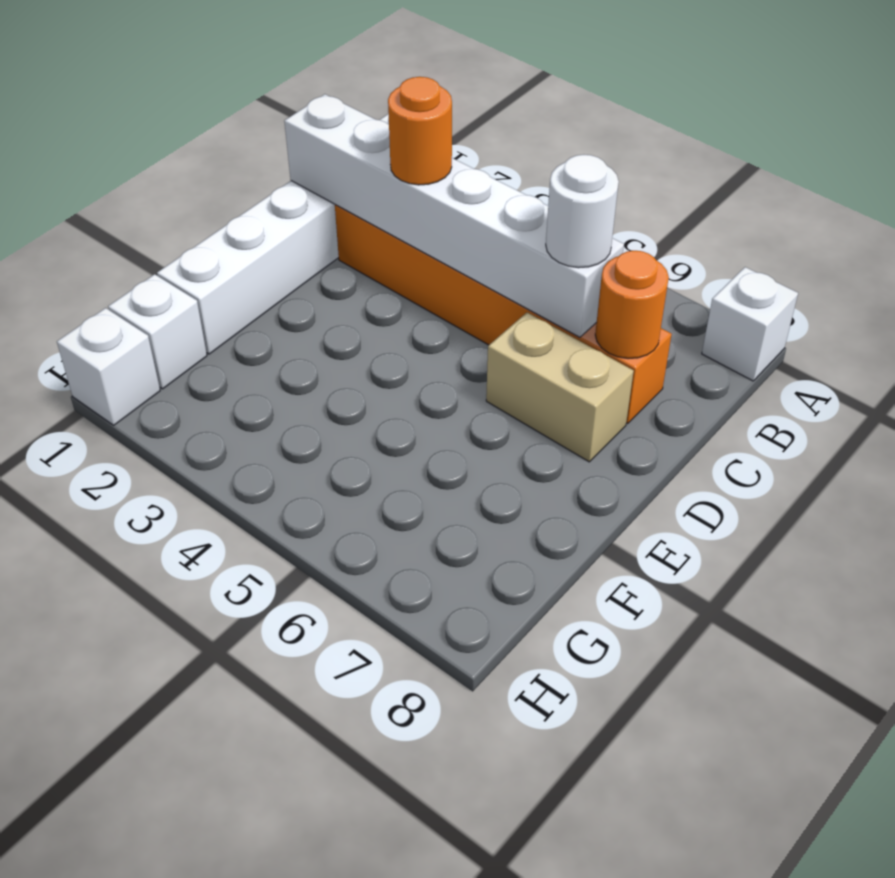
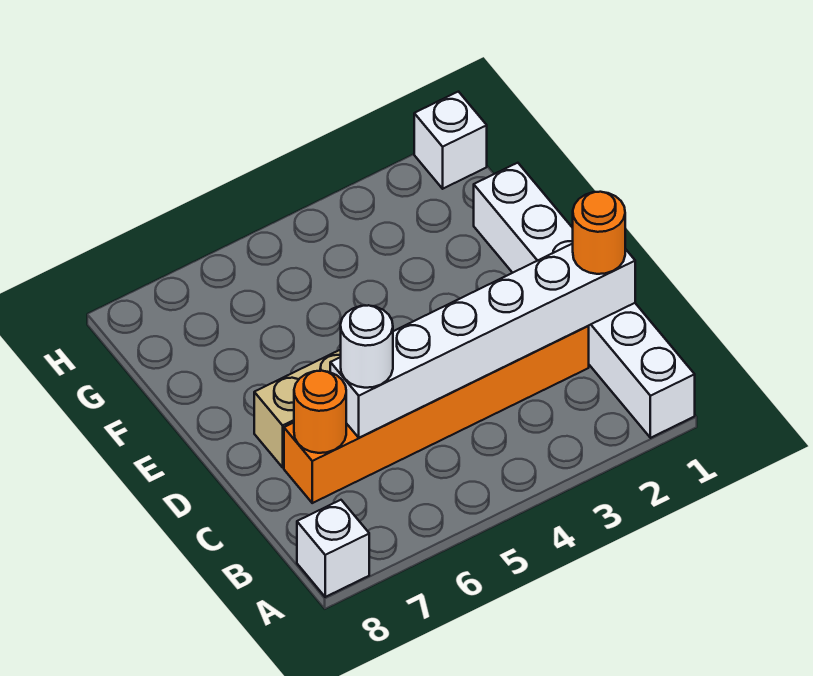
orange round brick C3 level 3 -> orange round brick C1 level 3
white brick G1 level 1 -> none

